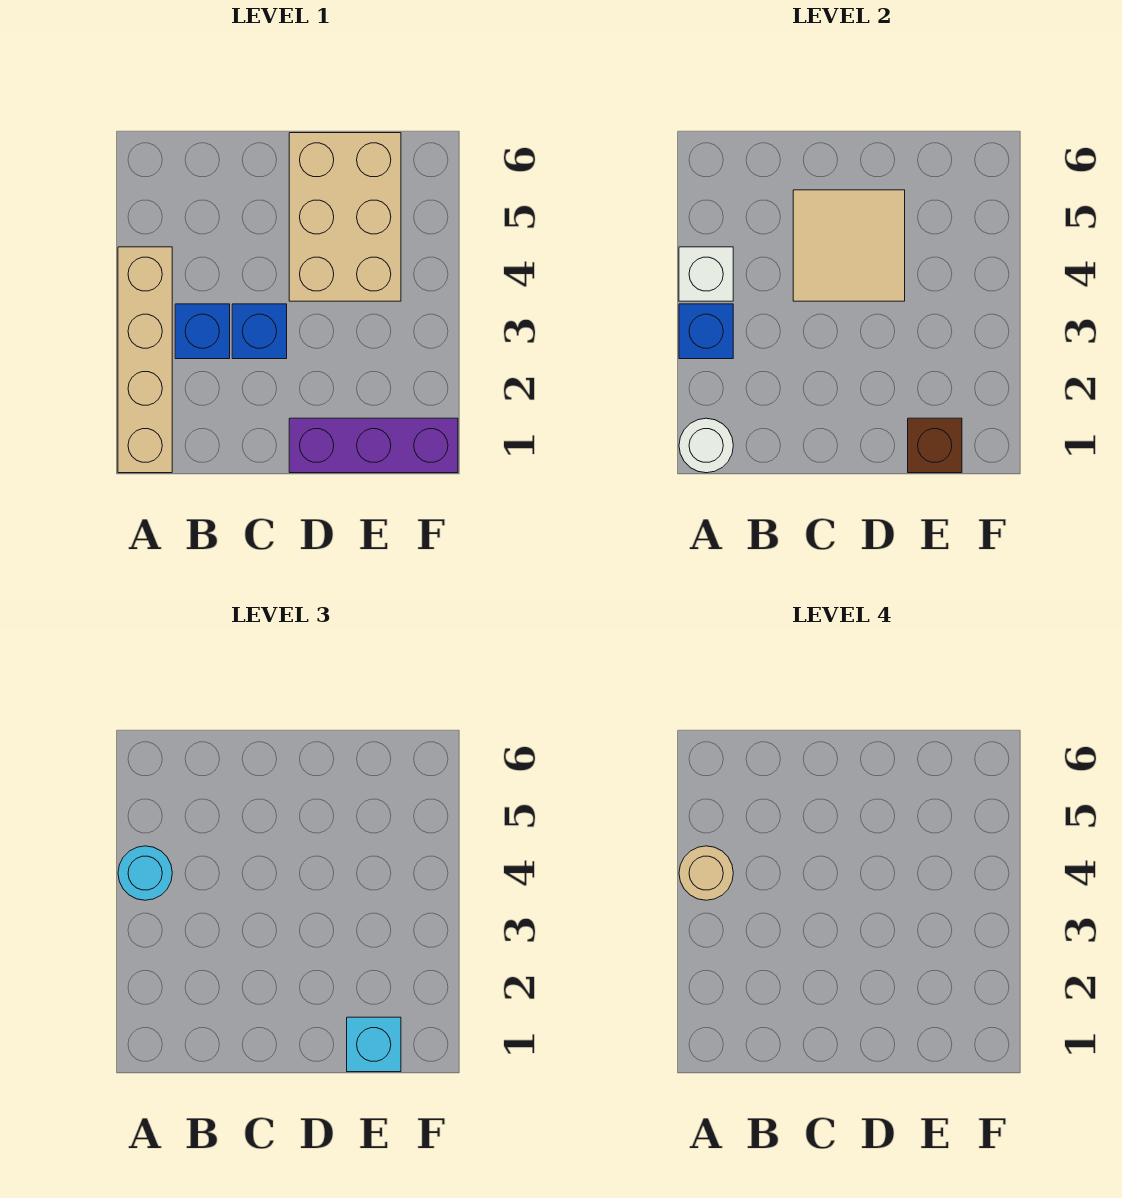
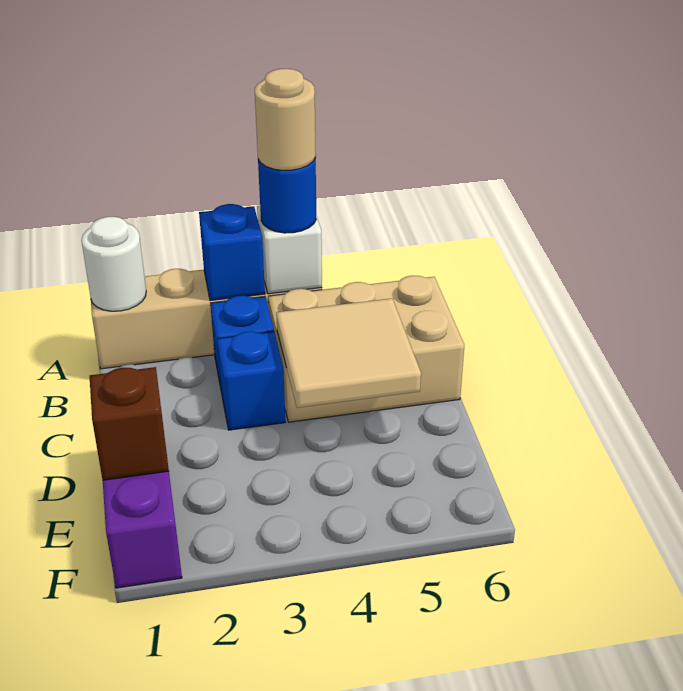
cyan round brick A4 level 3 -> blue round brick A4 level 3
tan brick D4:E6 level 1 -> tan brick B4:C6 level 1
cyan brick E1 level 3 -> none

